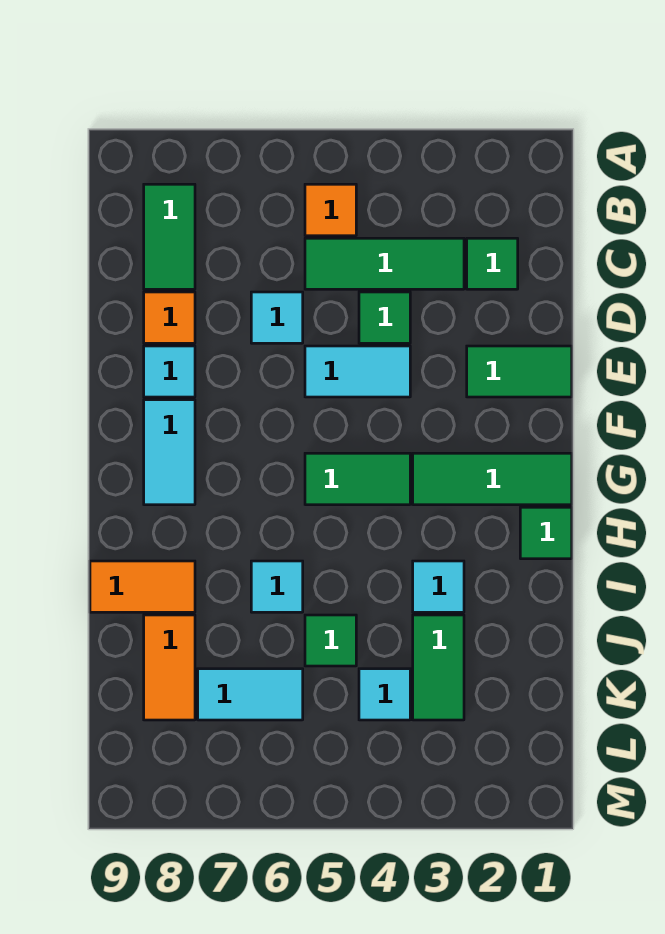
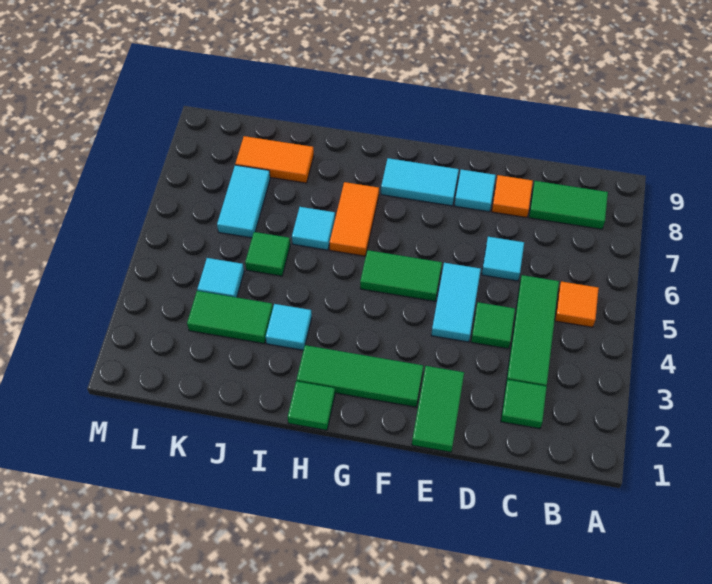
green tile G1:G3 level 1 -> green tile F2:H2 level 1
green tile G4:G5 level 1 -> green tile F5:G5 level 1
orange tile I8:I9 level 1 -> orange tile H6:H7 level 1

